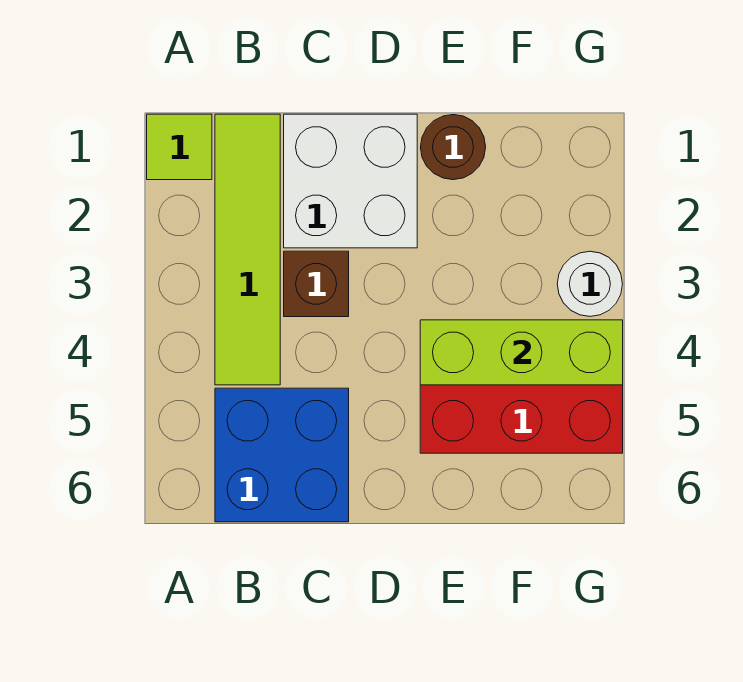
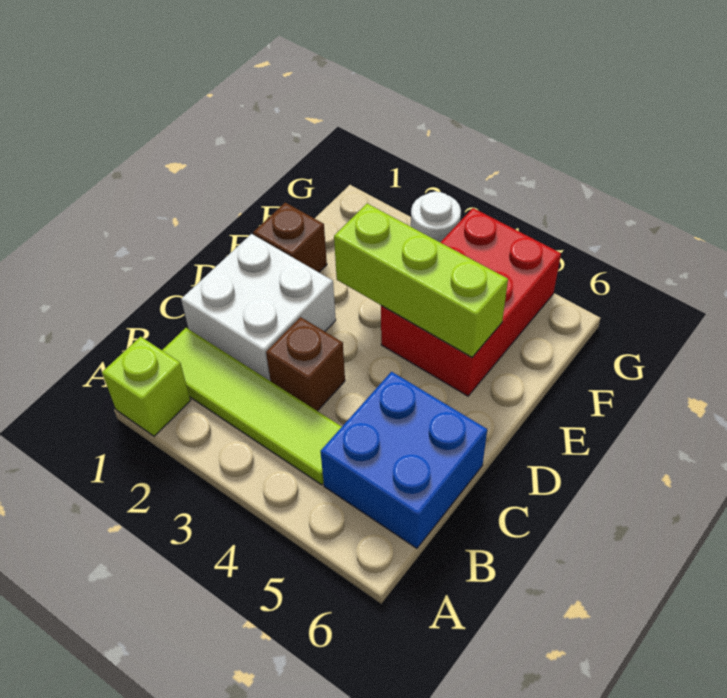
lime tile A1 level 1 -> lime brick A1 level 1
brown round brick E1 level 1 -> brown brick E1 level 1
lime brick E4:G4 level 2 -> lime brick E3:E5 level 2

